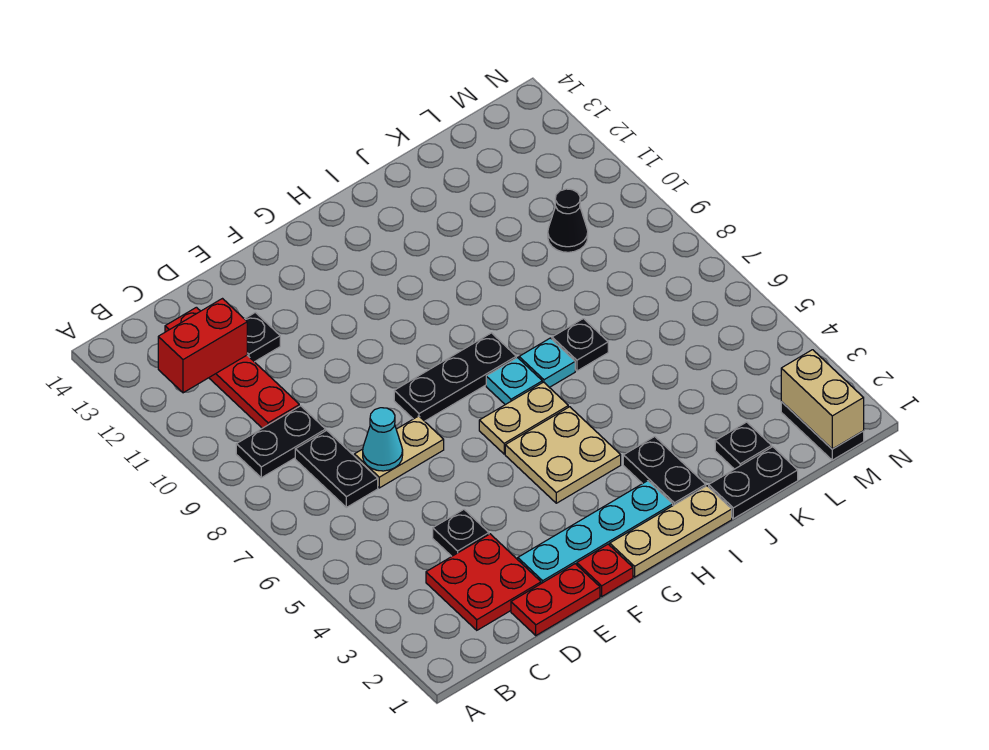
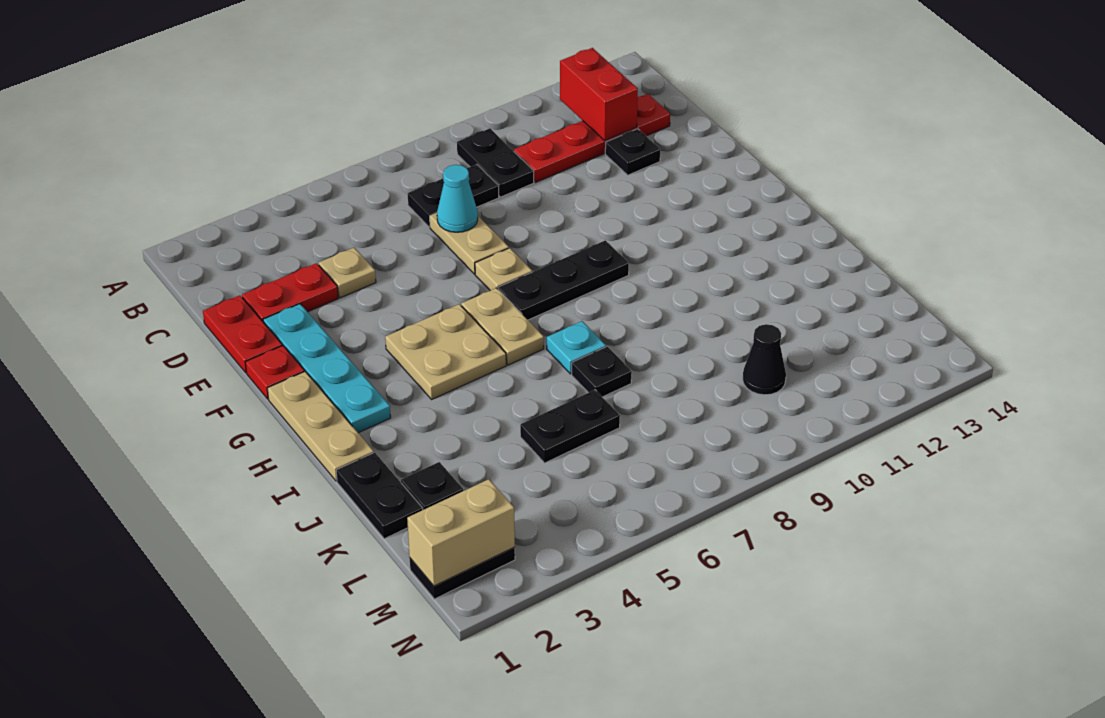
red plate C2:D3 level 1 -> red plate D2:D3 level 1
black plate D4 level 1 -> tan plate D4 level 1
none -> tan plate F7 level 1
black plate F8:H8 level 1 -> black plate G7:G9 level 1
cyan plate H7 level 1 -> none
black plate I2:I3 level 1 -> black plate K5:K6 level 1

